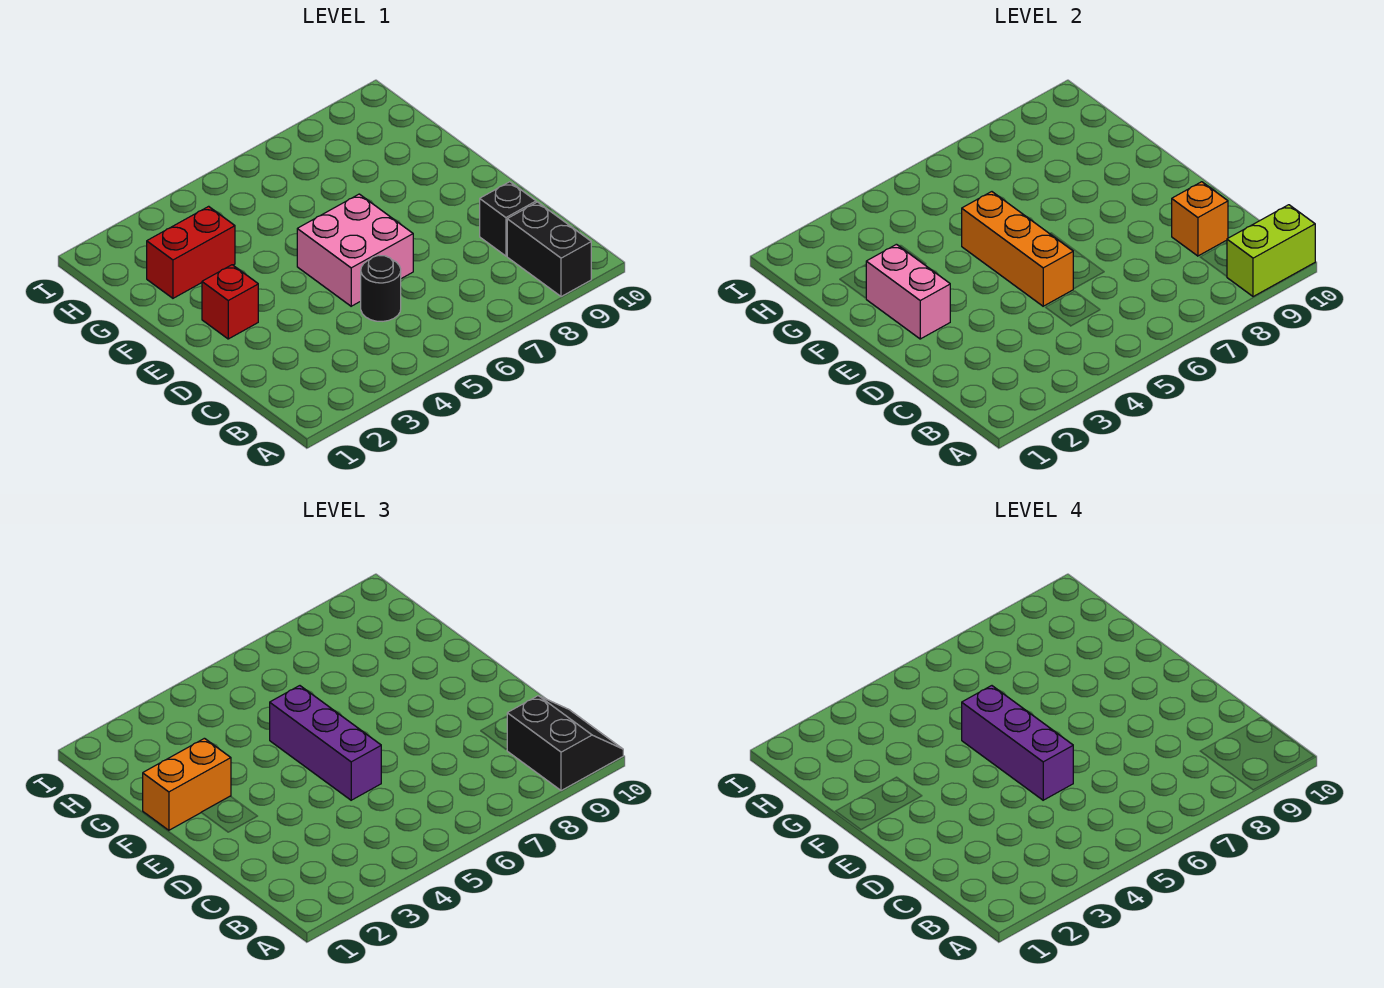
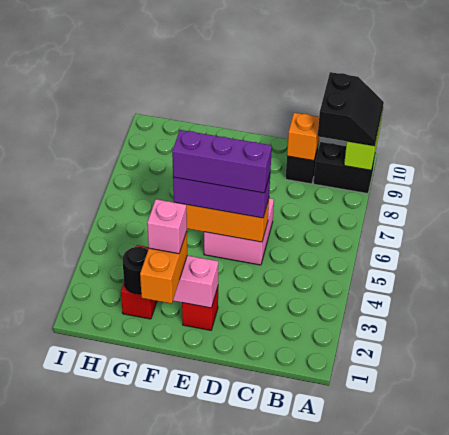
black slope A9:B10 level 3 top 9 -> black slope A9:B10 level 3 top B
black round brick C5 level 1 -> black round brick G2 level 2
none -> pink brick F2 level 4

